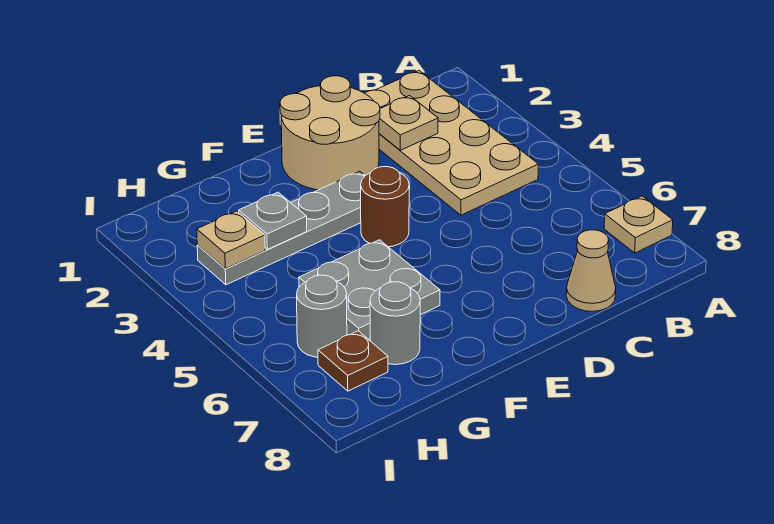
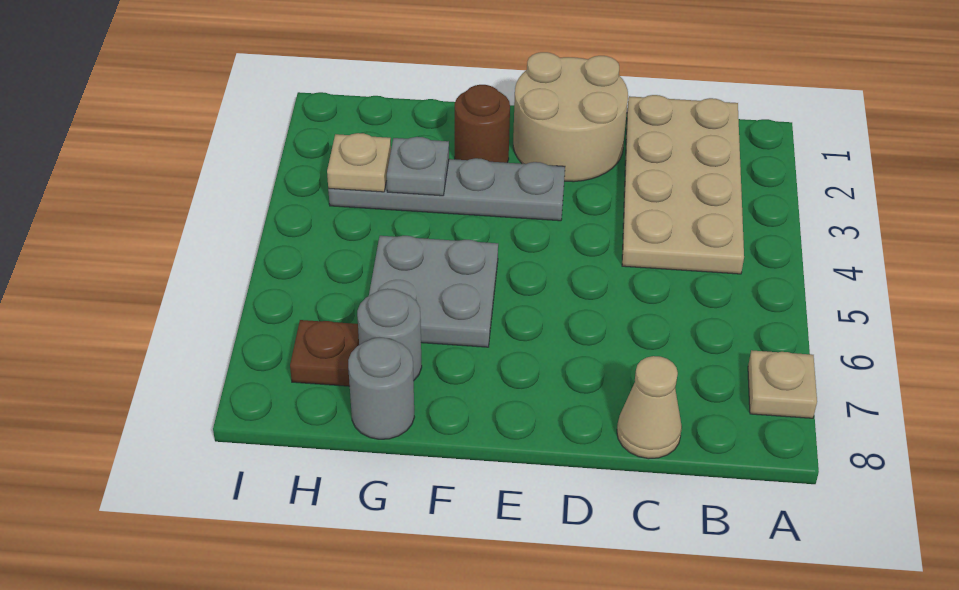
tan plate C2 level 2 -> none
brown round brick E4 level 1 -> brown round brick F2 level 1
grey round brick H6 level 1 -> grey round brick G8 level 1

